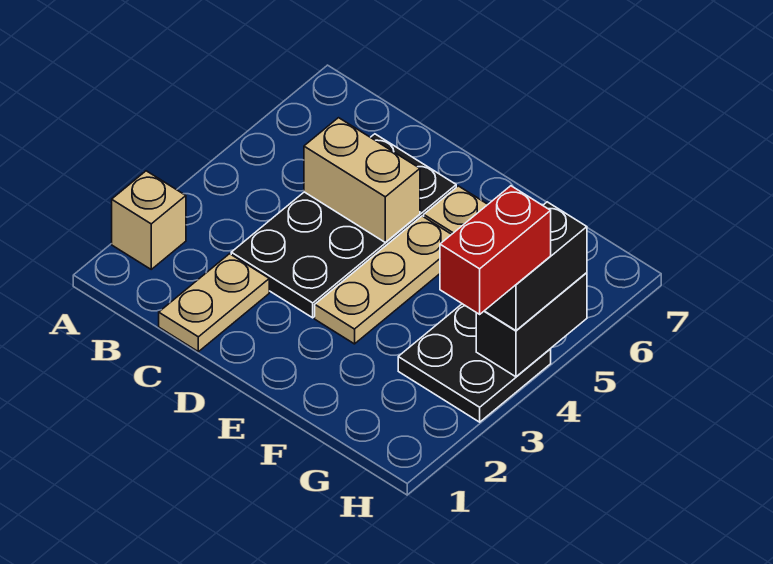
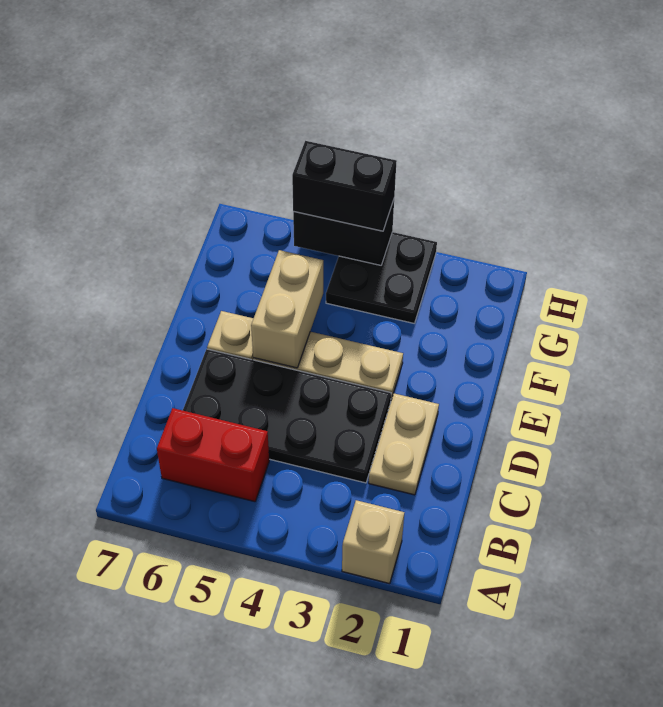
tan plate C1:C2 level 1 -> tan plate C2:D2 level 1
tan brick C5:D5 level 2 -> tan brick E5:F5 level 2
red brick H3:H4 level 4 -> red brick B5:B6 level 1

